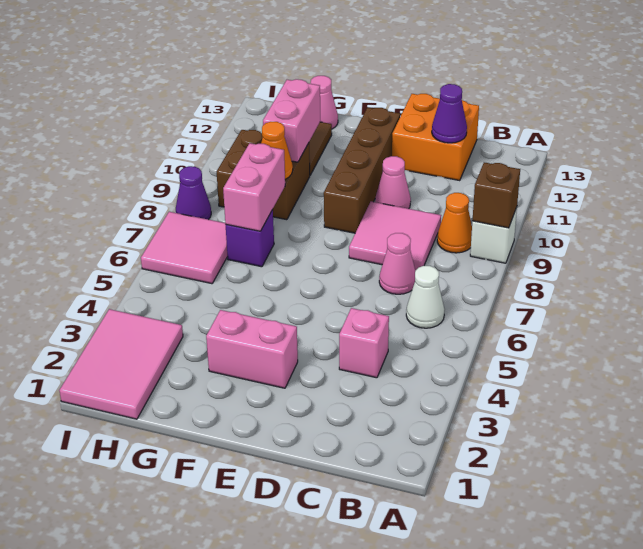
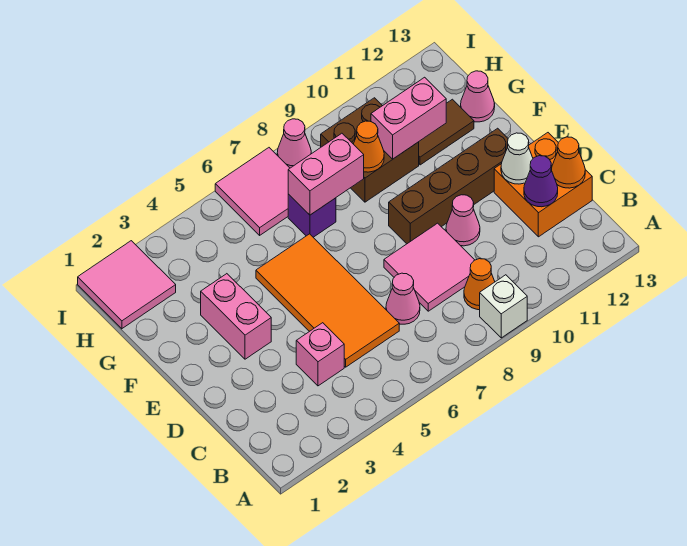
brown brick A9 level 2 -> none
white cone B6 level 1 -> white cone D12 level 2
none -> orange tile C5:F6 level 1
none -> orange cone C13 level 2
pink tile H1:I3 level 1 -> pink tile H1:I2 level 1
purple cone I8 level 1 -> pink cone I8 level 1

